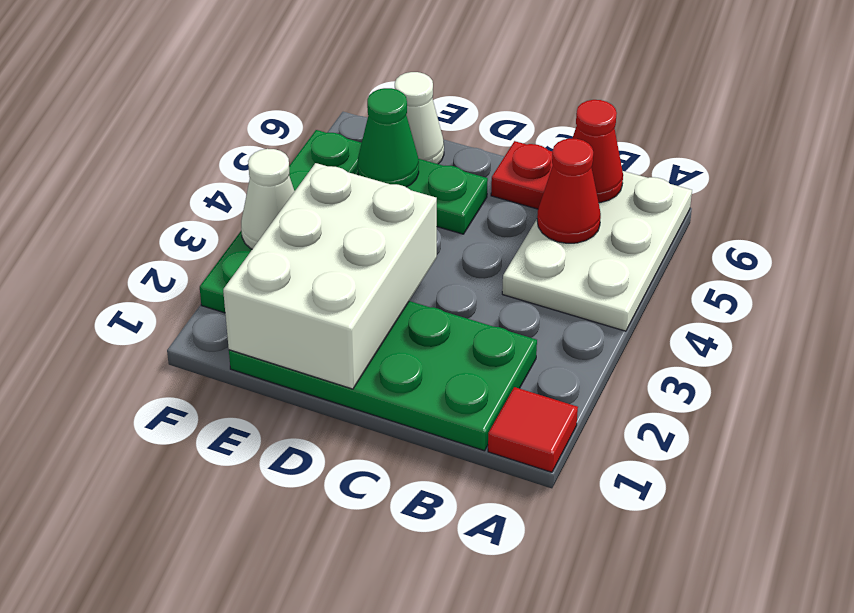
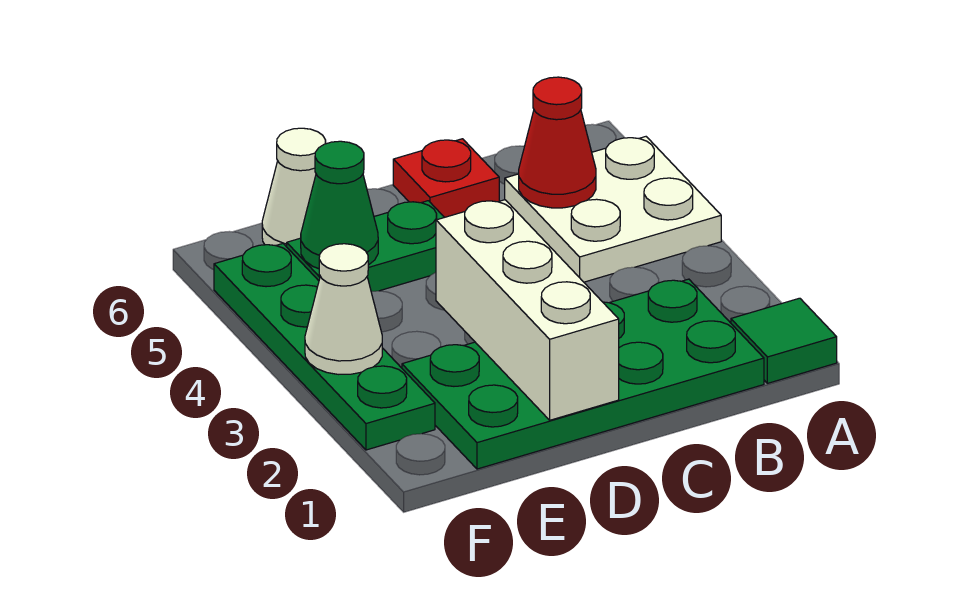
red tile A1 level 1 -> green tile A1 level 1
white plate A4:B6 level 1 -> white plate A4:B5 level 1
red cone B6 level 2 -> none
white brick D1:E3 level 2 -> white brick D1:D3 level 2

